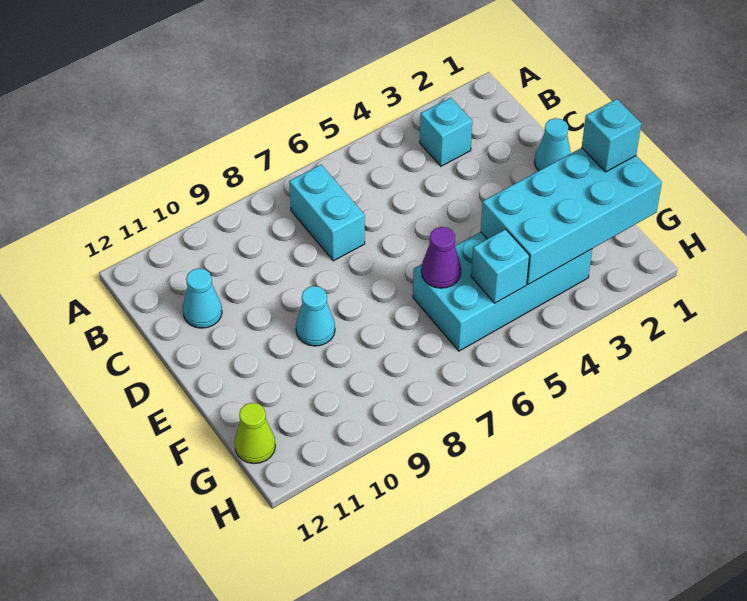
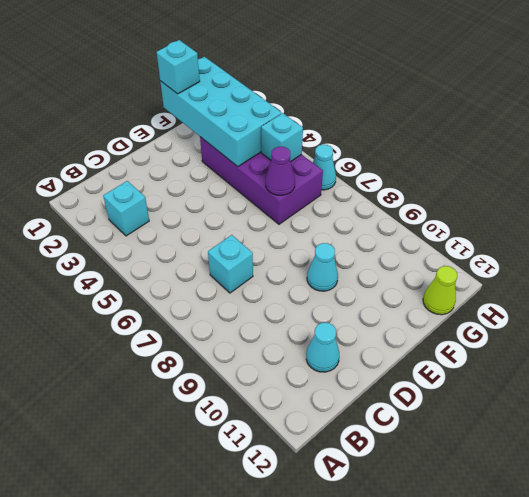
cyan brick B7:C7 level 1 -> cyan brick C7 level 1
cyan cone D1 level 1 -> cyan cone H6 level 1
cyan brick F3:G6 level 1 -> purple brick F3:G6 level 1

